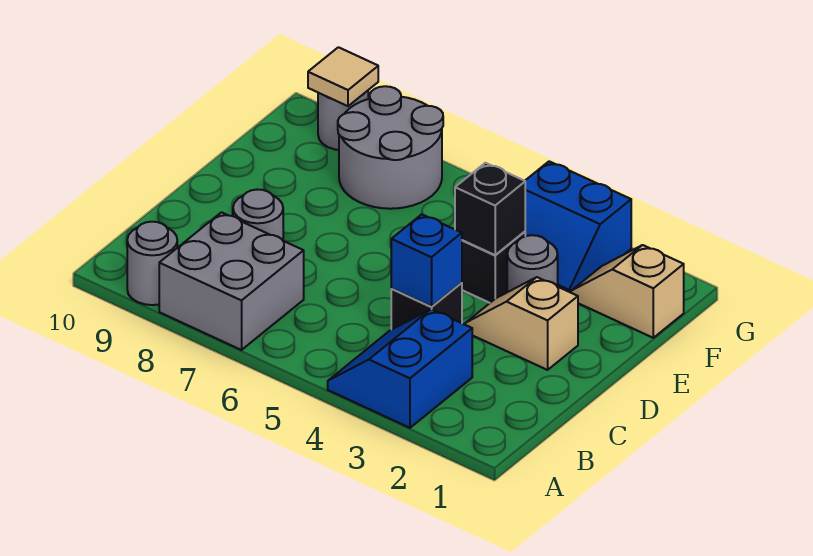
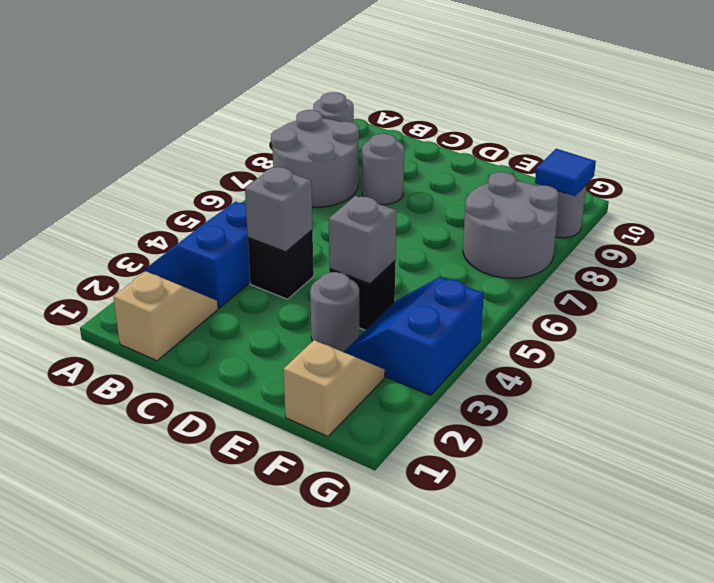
blue slope A3:B4 level 1 top 3 -> blue slope A3:B4 level 1 top B
grey brick A7:B8 level 1 -> grey round brick A7:B8 level 1
blue brick C4 level 2 -> grey brick C4 level 2
tan slope D2:D3 level 1 top 2 -> tan slope B1:B2 level 1 top 1
black brick E4 level 2 -> grey brick E4 level 2
tan tile G9 level 2 -> blue tile G9 level 2

